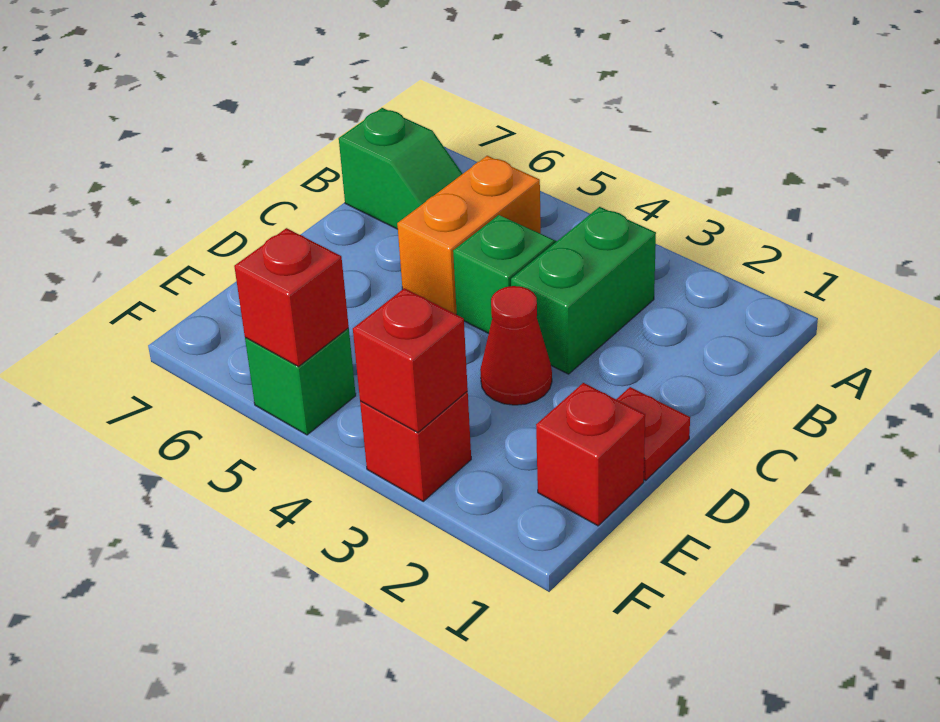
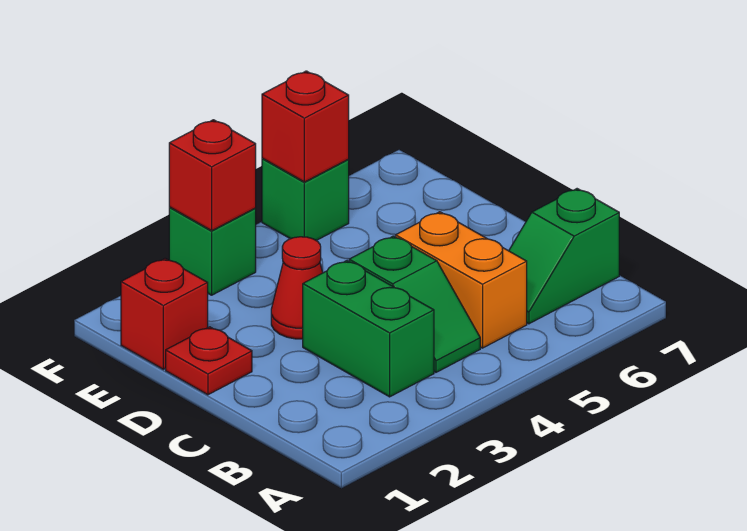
red brick F3 level 1 -> green brick F3 level 1

